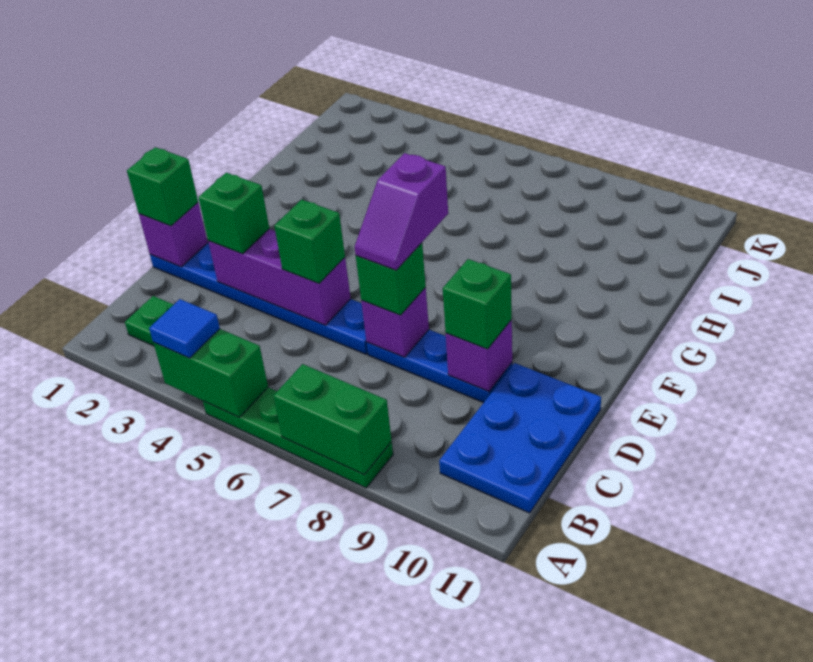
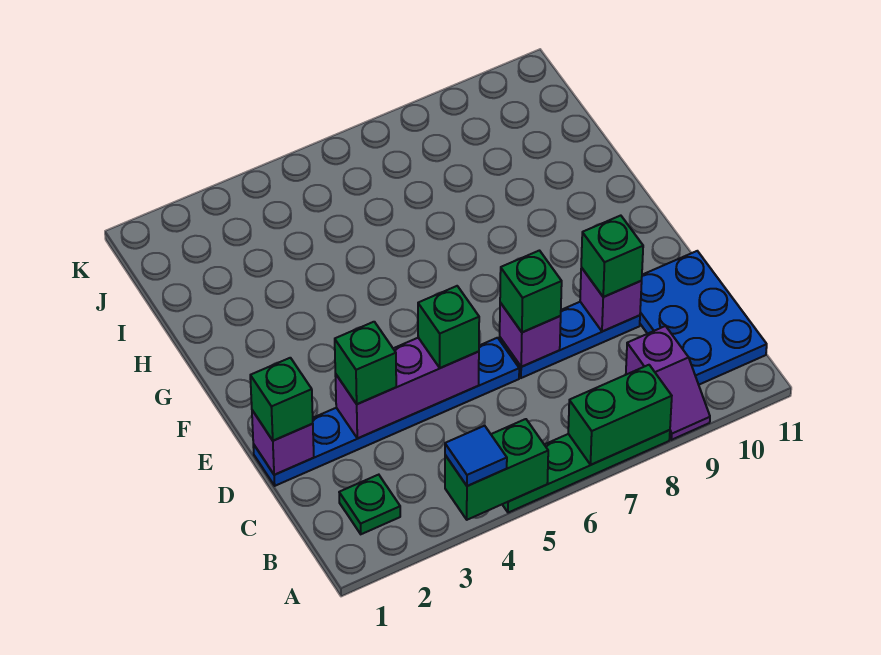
purple slope D7:E7 level 4 top E -> purple slope A9:B9 level 1 top B

